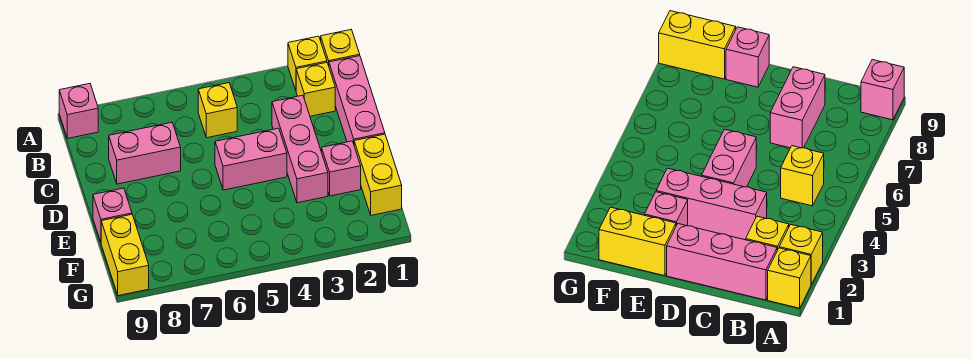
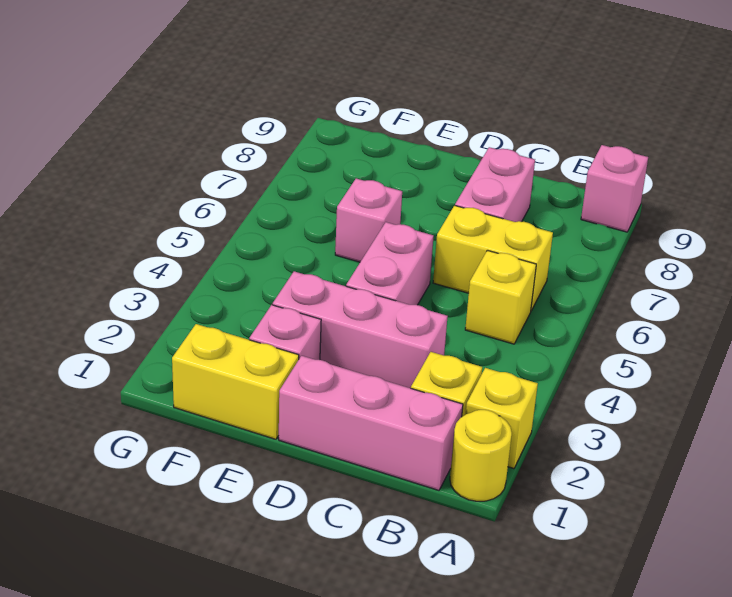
yellow brick A1 level 1 -> yellow round brick A1 level 1
pink brick E9 level 1 -> pink brick E6 level 1
yellow brick F9:G9 level 1 -> yellow brick B6:C6 level 1

